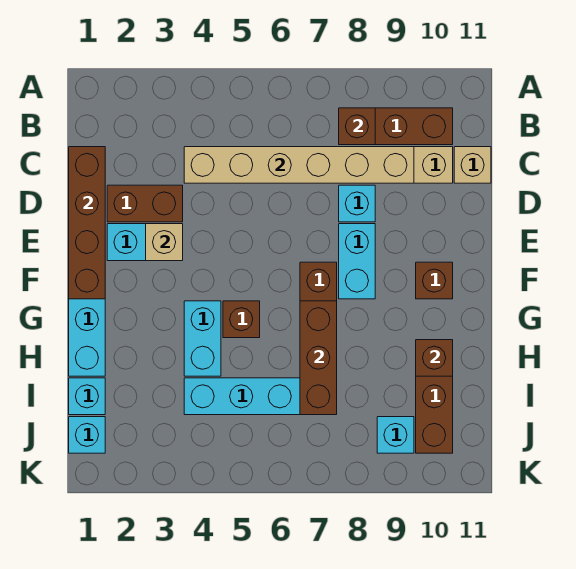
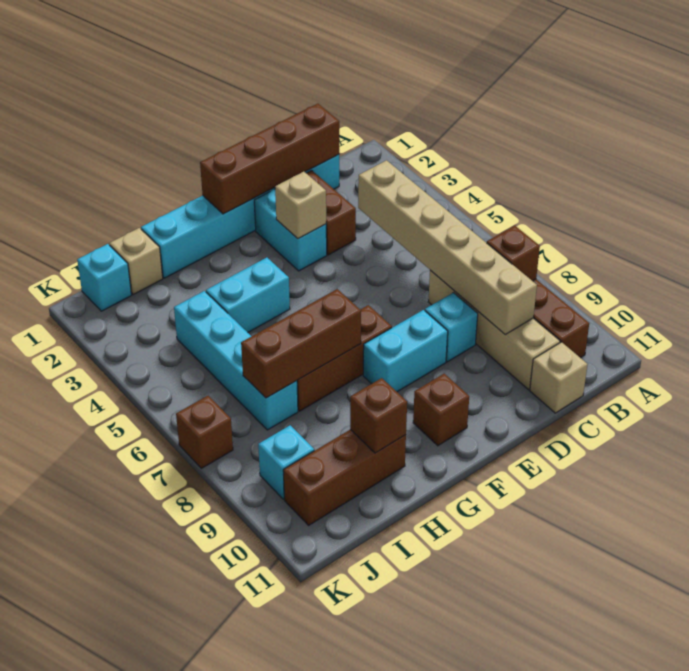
brown brick G5 level 1 -> brown brick K7 level 1
cyan brick I1 level 1 -> tan brick I1 level 1

